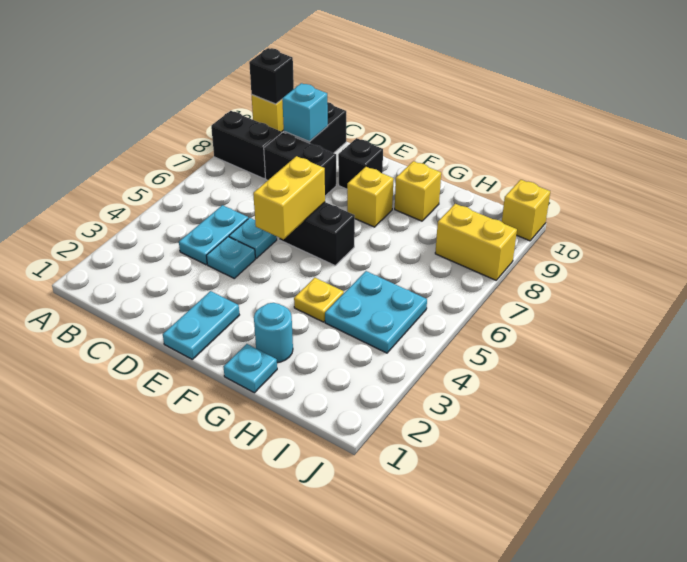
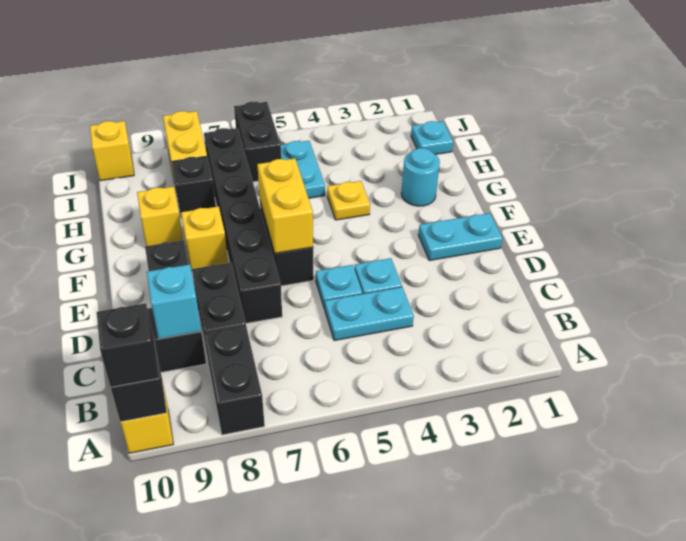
none -> black brick A10 level 3
none -> black brick D7:I7 level 1
yellow brick E5:E6 level 2 -> yellow brick E6:F6 level 2
cyan plate G1 level 1 -> cyan plate I1 level 1
cyan plate H4:I5 level 1 -> cyan plate H5:I5 level 1
none -> black brick H8 level 1
none -> black brick I6:J6 level 1

